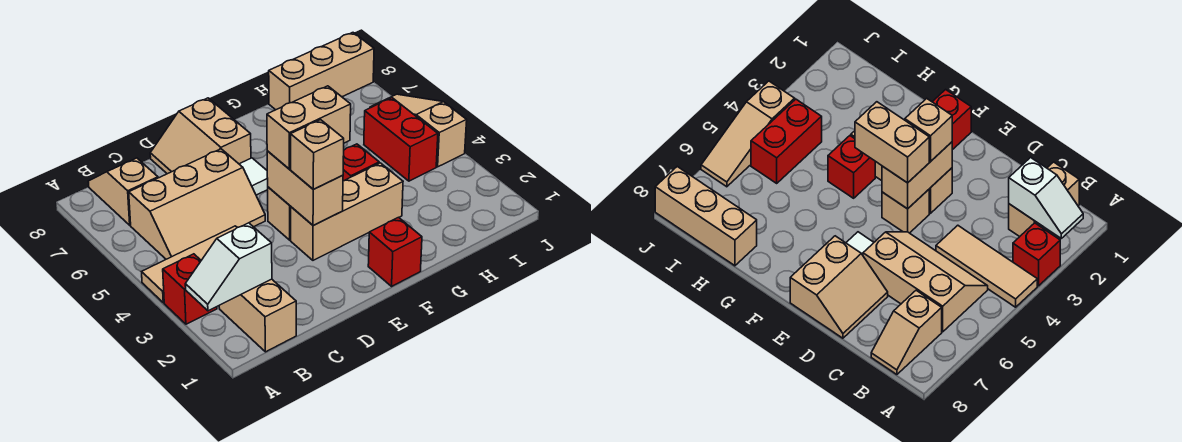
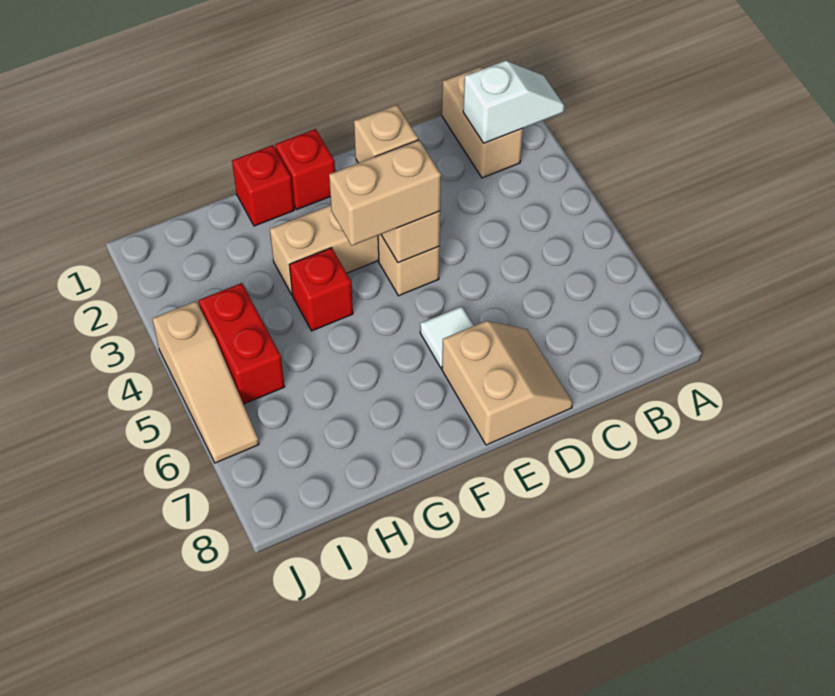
red brick A3 level 1 -> red brick G1 level 1
tan tile A4:C4 level 1 -> none
tan slope B5:D6 level 1 top 6 -> none
tan slope B7:B8 level 1 top 7 -> none
tan brick H8:J8 level 1 -> none

